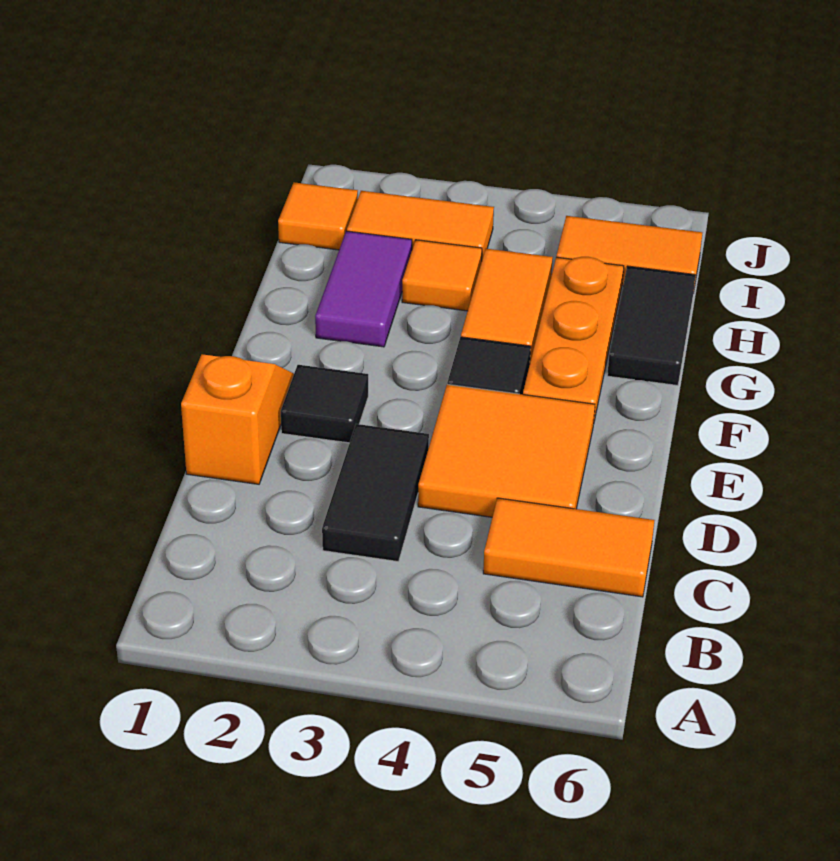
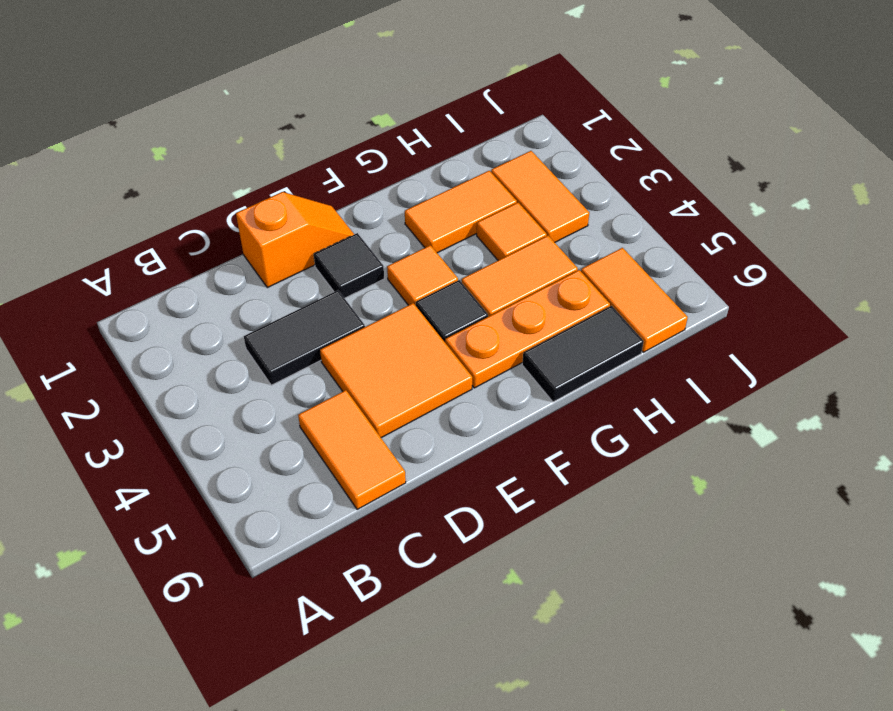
purple tile G2:H2 level 1 -> orange tile G2:H2 level 1
orange tile I1 level 1 -> orange tile F3 level 1

